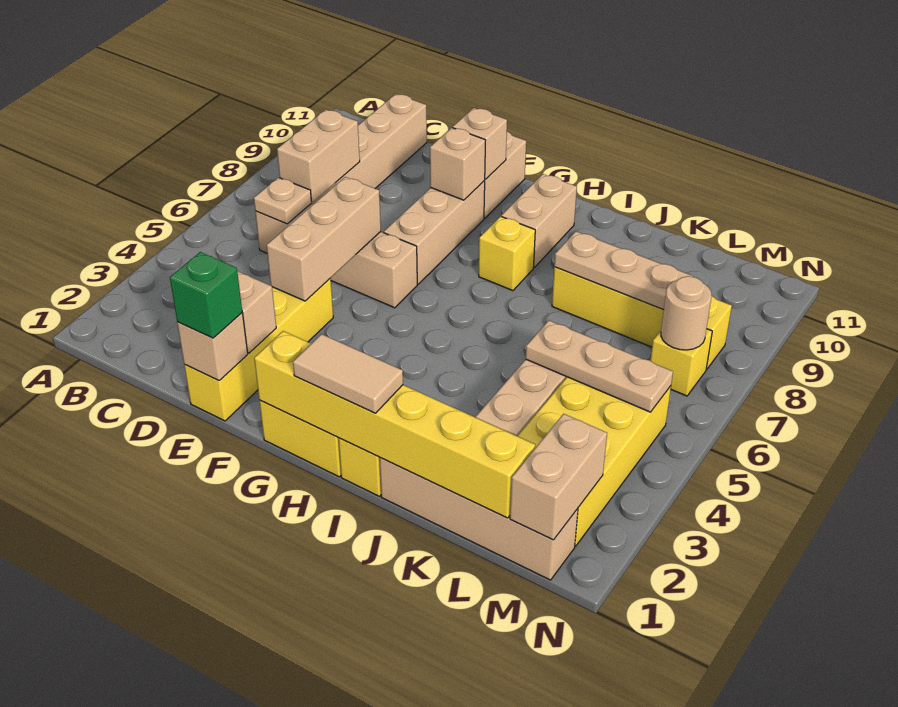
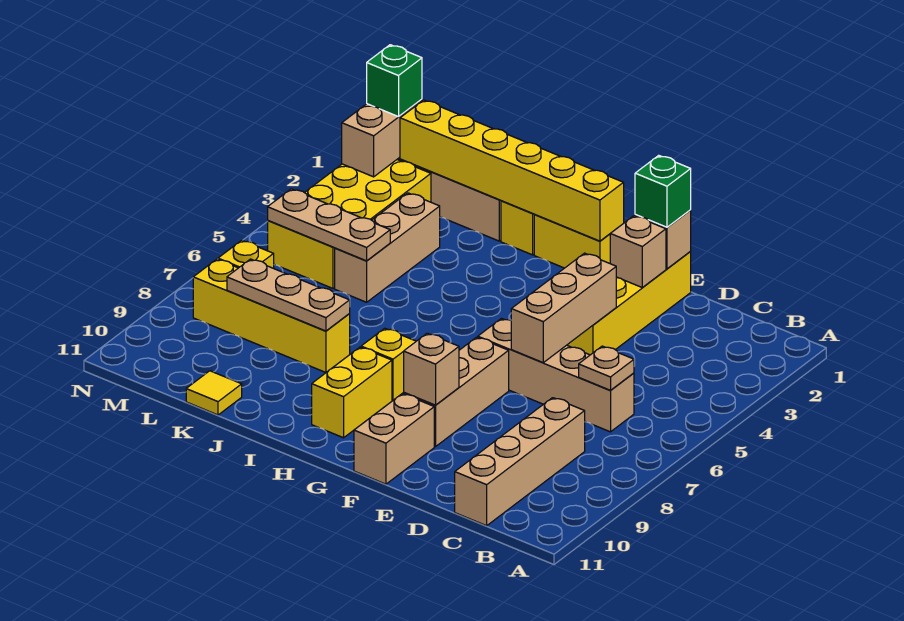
tan brick C7:C8 level 2 -> none
tan brick F10 level 2 -> none
tan tile H1:I1 level 3 -> none
tan brick H9:H10 level 1 -> yellow brick H9:H10 level 1
none -> yellow tile K11 level 1
none -> green brick M1 level 3
tan round brick M7 level 2 -> none

